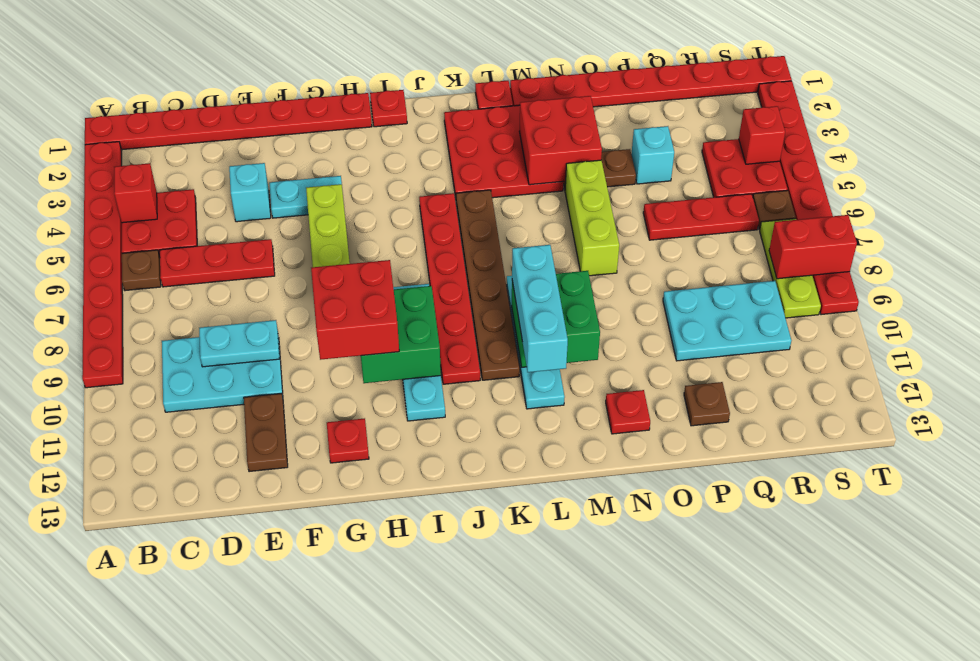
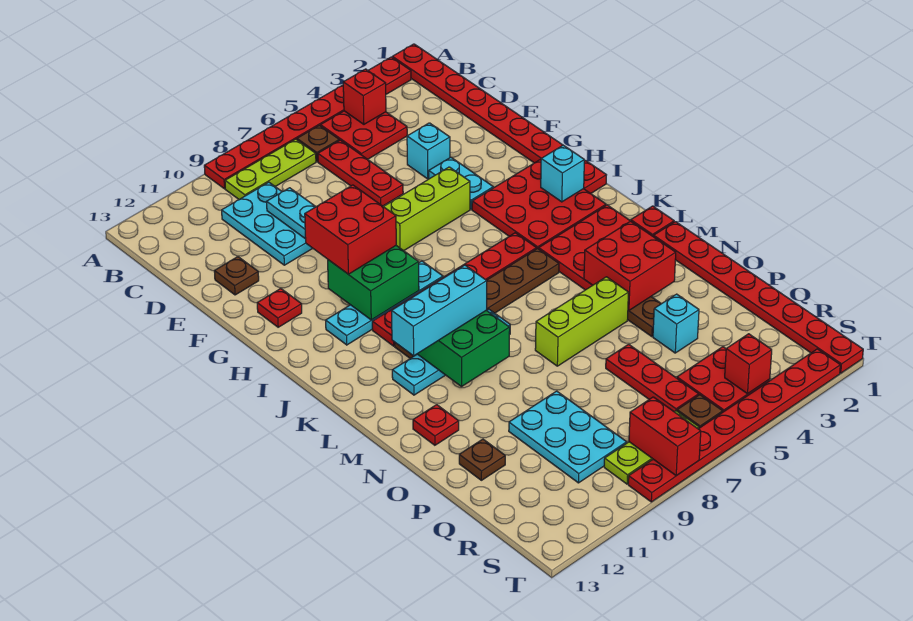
none -> lime plate B7:B9 level 1
brown plate E11:E12 level 1 -> brown plate E12 level 1
none -> red plate H2:J4 level 1
none -> cyan brick I2 level 2

